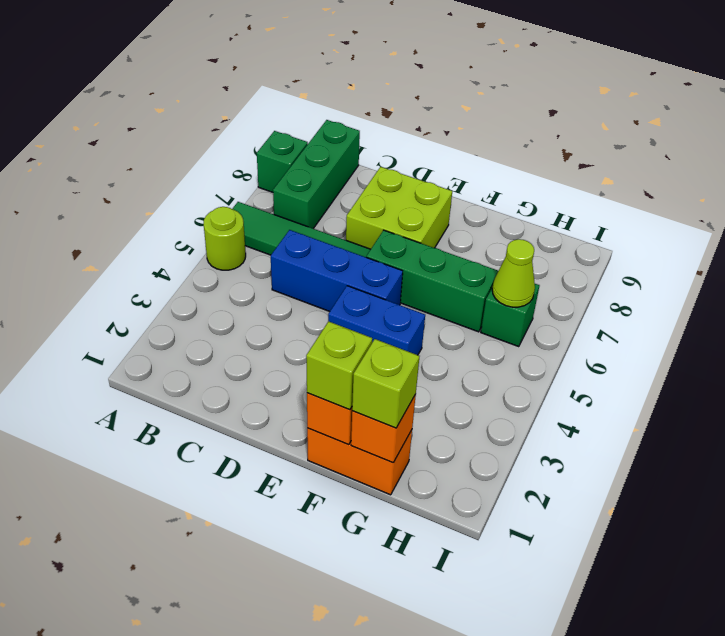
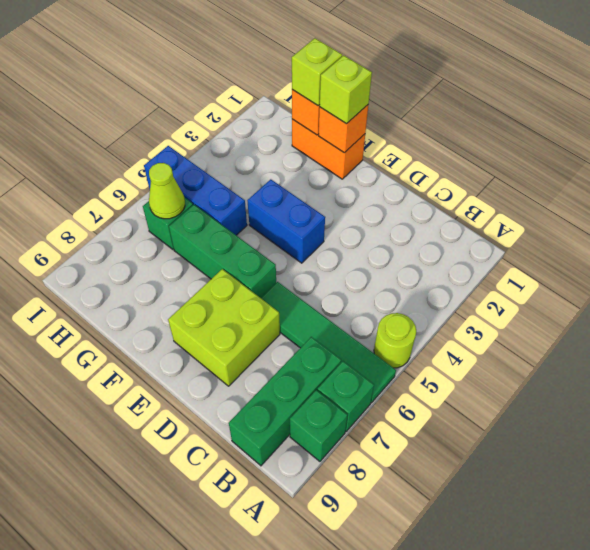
none -> green brick A7 level 1
blue brick C5:E5 level 1 -> blue brick G5:I5 level 1

